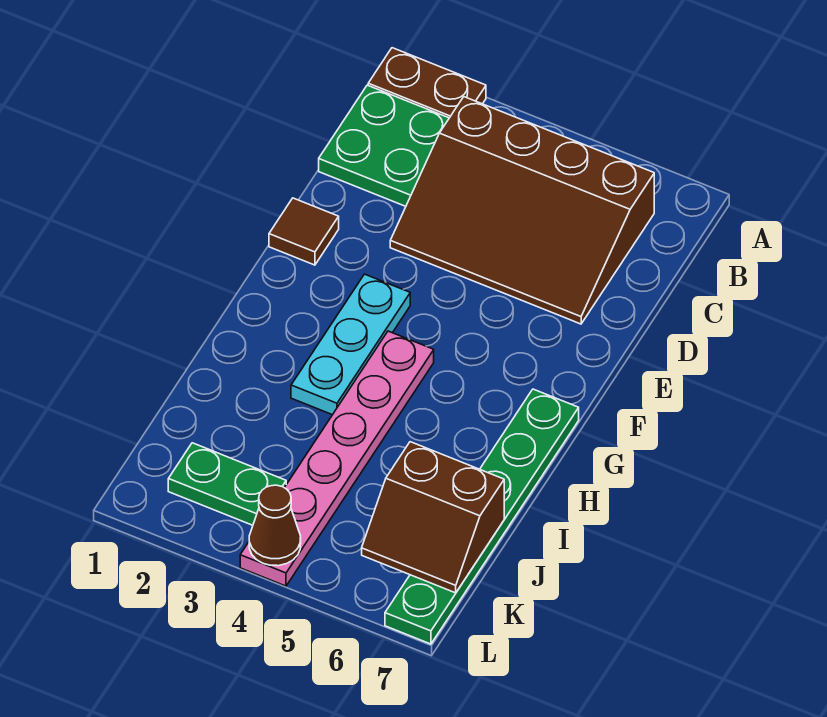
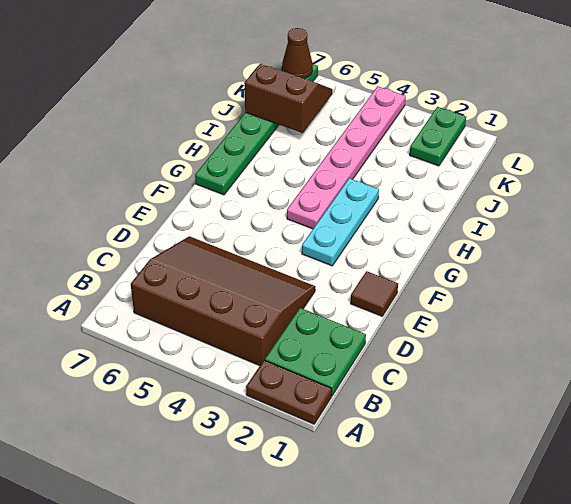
green plate K2:K3 level 1 -> green plate K2:L2 level 1
brown cone L4 level 2 -> brown cone L7 level 2

